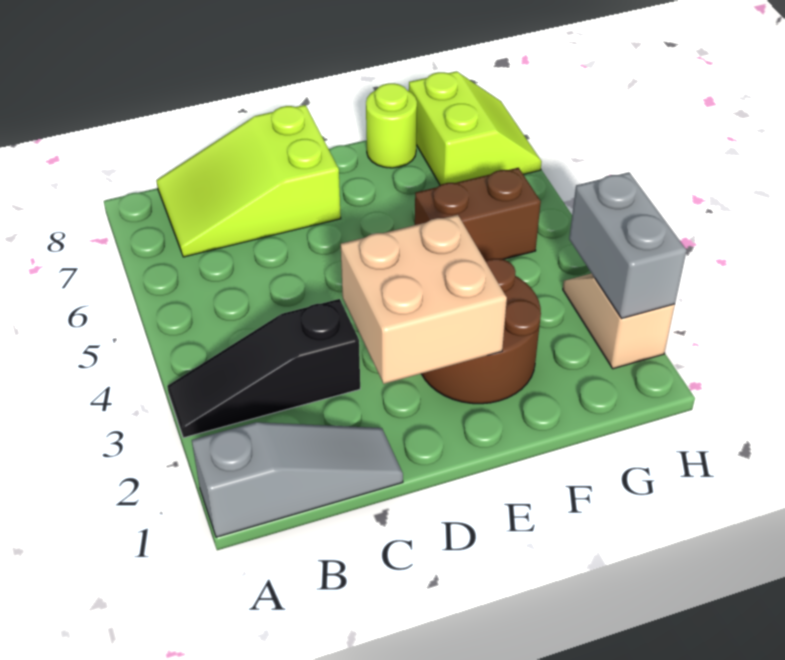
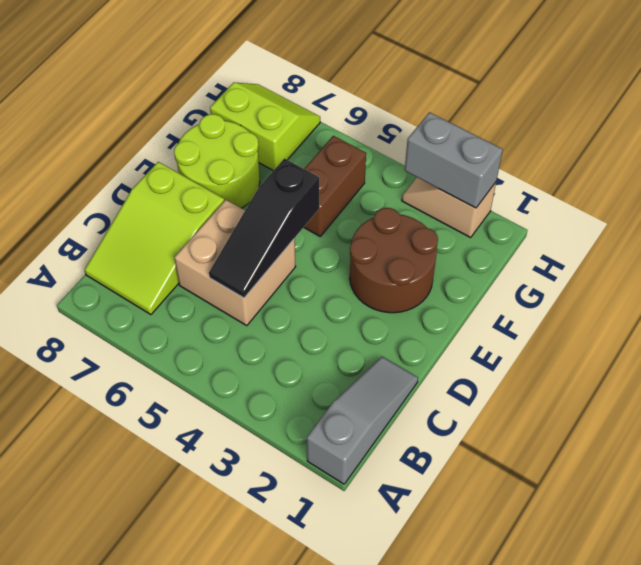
black slope A3:C3 level 1 top C -> black slope C5:E5 level 2 top E
tan brick D2:E3 level 2 -> tan brick C5:D6 level 1
lime round brick F8 level 1 -> lime round brick E7:F8 level 1

